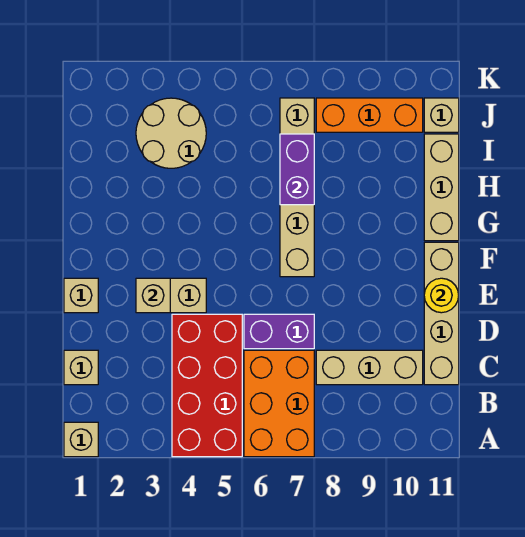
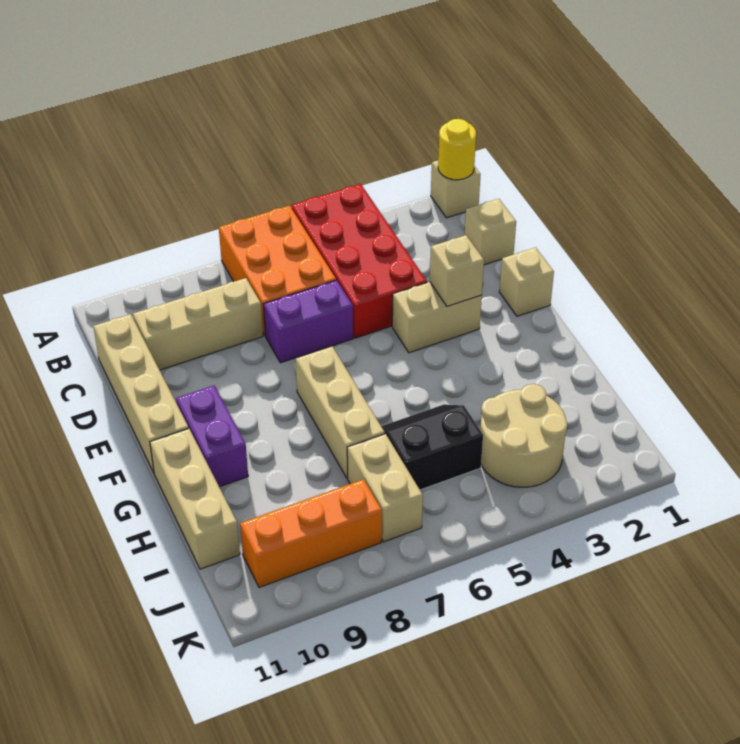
yellow round brick E11 level 2 -> yellow round brick A1 level 2
none -> black slope H5:I6 level 1 top I
purple brick H7:I7 level 2 -> purple brick F10:G10 level 1
tan brick J11 level 1 -> none

